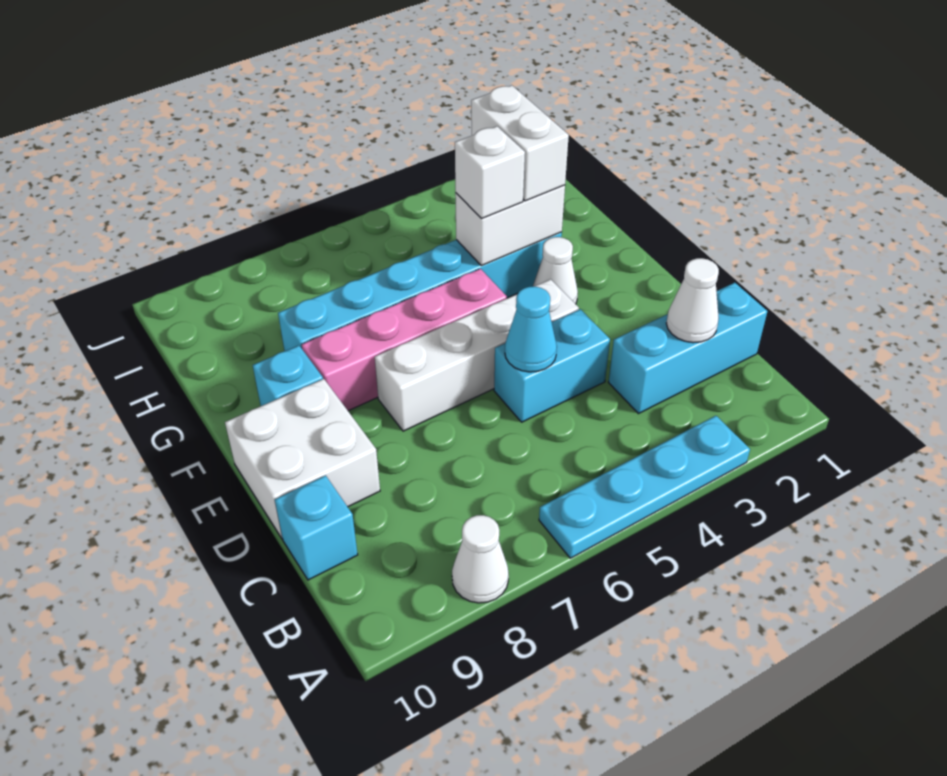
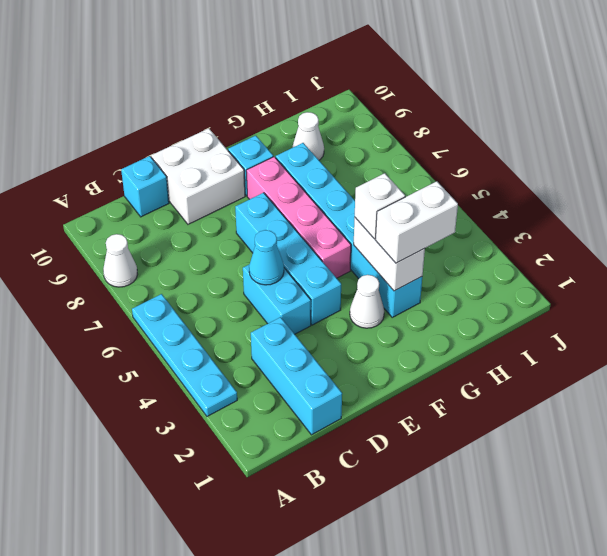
white cone C2 level 2 -> white cone H9 level 1
white brick E4:E7 level 1 -> cyan brick E4:E7 level 1

